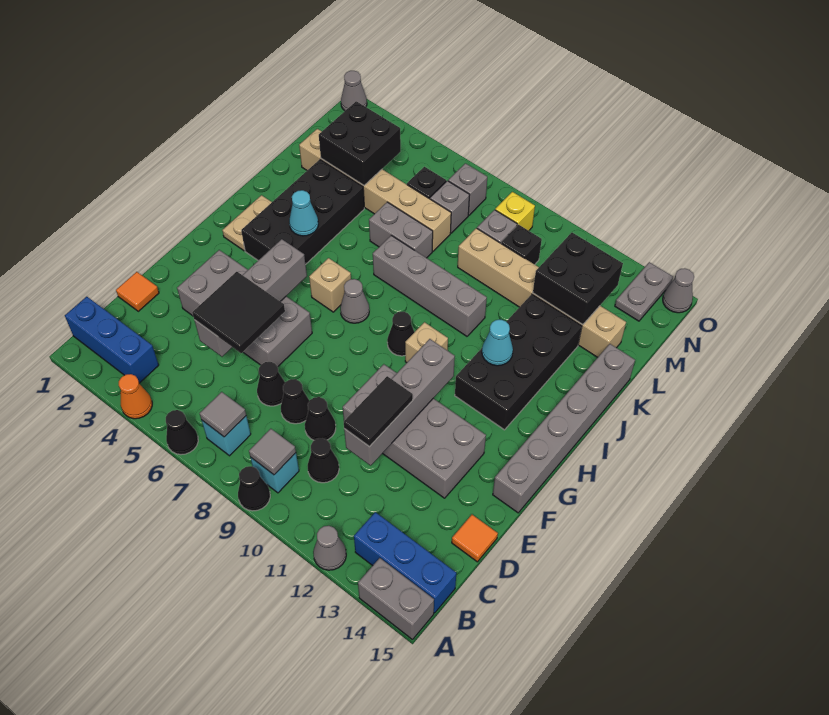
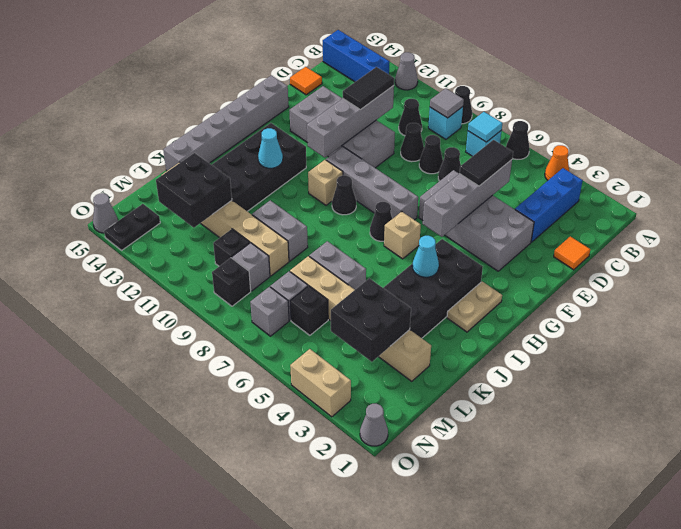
grey brick A14:A15 level 1 -> grey brick K9:K10 level 1
blue brick B1:B3 level 1 -> blue brick B3:D3 level 1
grey tile B7 level 2 -> cyan tile B7 level 2
black tile D5:E6 level 3 -> black tile D5:E5 level 3
grey cone H7 level 1 -> black cone H7 level 1
grey brick J7:J10 level 1 -> grey brick G7:G10 level 1
yellow brick N9 level 1 -> black brick N9 level 1
grey plate N14:O14 level 1 -> black plate N14:O14 level 1
none -> tan brick O3:O4 level 1

